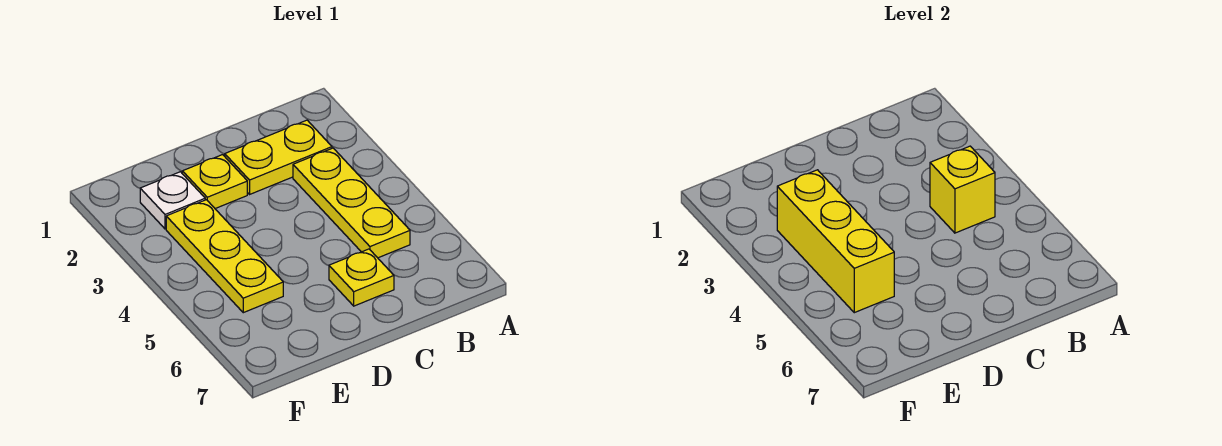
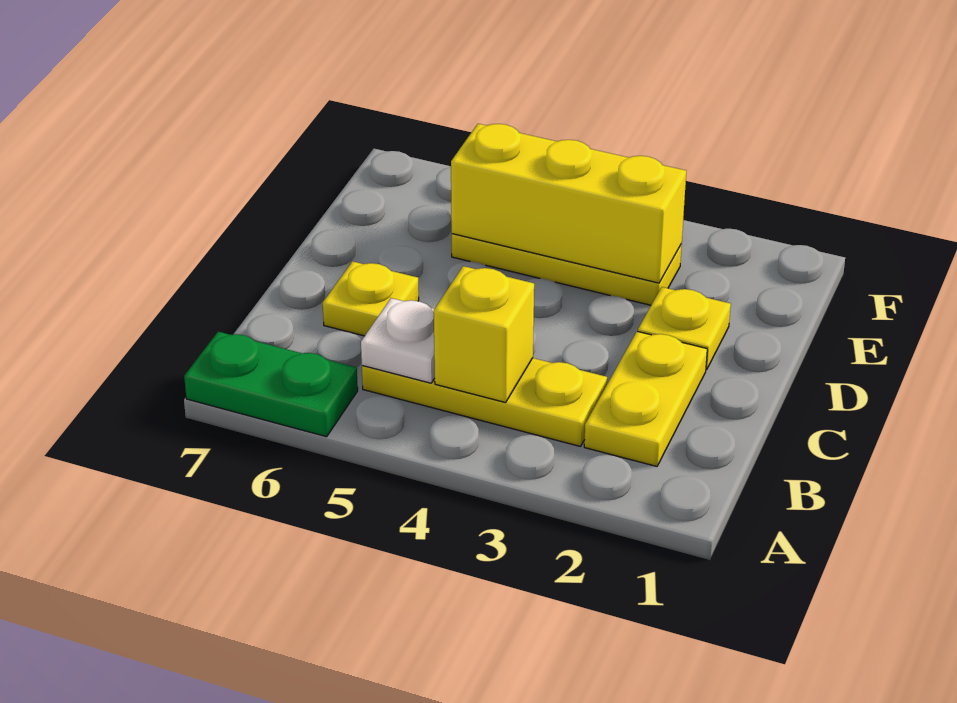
none -> green plate A6:A7 level 1
white plate E2 level 1 -> white plate B5 level 2

